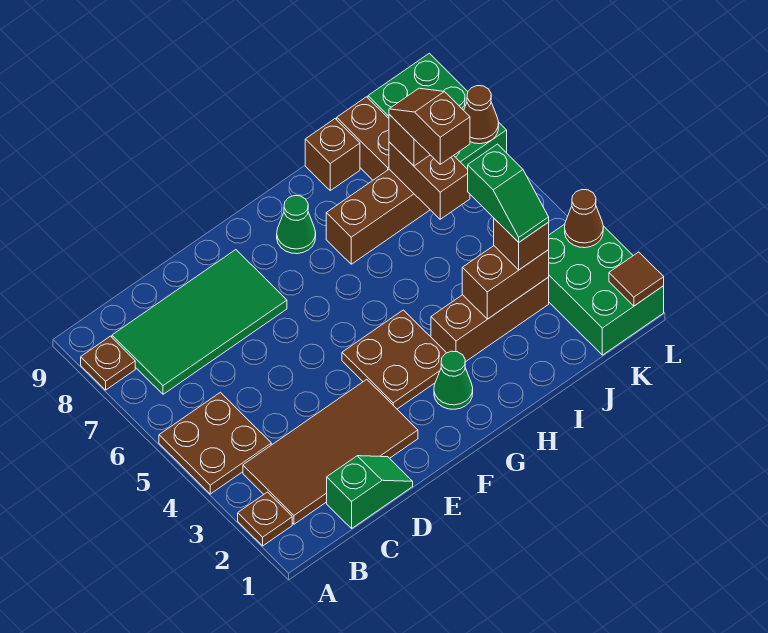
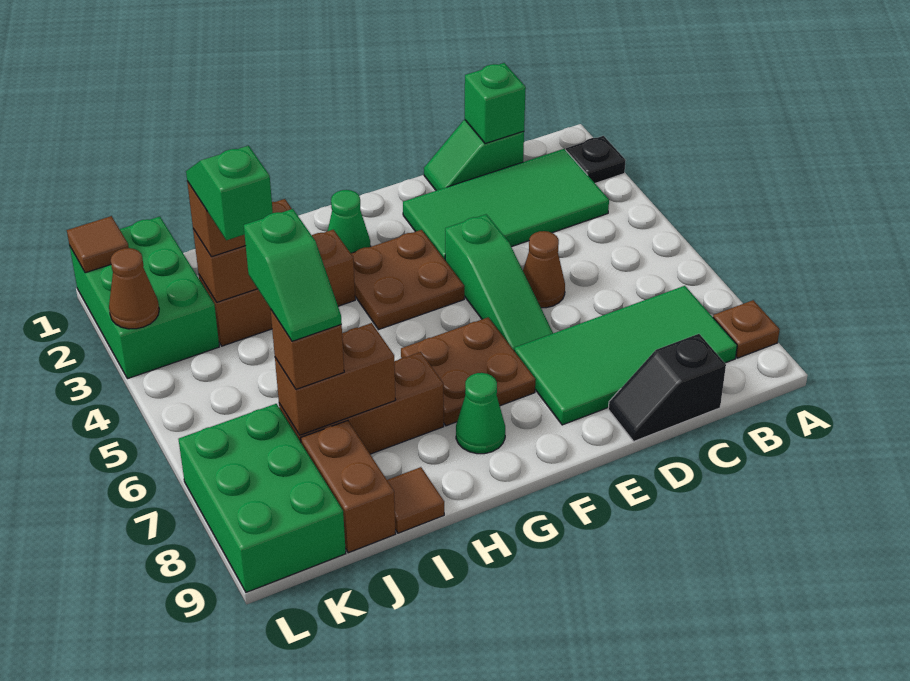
brown plate A2 level 1 -> black plate A2 level 1
brown plate A4:B5 level 1 -> brown plate F6:G7 level 1
brown tile B2:E3 level 1 -> green tile B2:E3 level 1
none -> green brick C1 level 2
none -> black slope C9:D9 level 1 top C
none -> green slope E4:E6 level 1 top 4
brown brick I9 level 1 -> brown tile I9 level 1
brown brick J6:J7 level 2 -> brown brick I7:J7 level 2
brown slope J6:J7 level 4 top 6 -> green slope J6:J7 level 4 top 6
brown cone L7 level 2 -> brown cone D5 level 1

